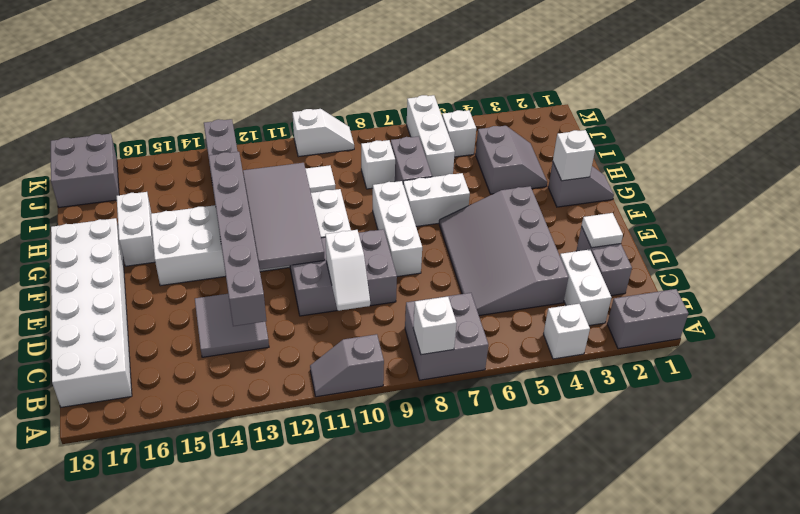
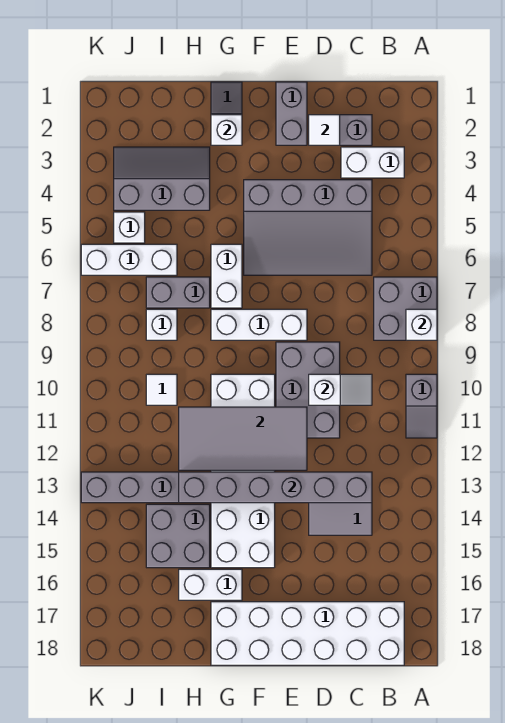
grey brick A1:A2 level 1 -> grey brick E1:E2 level 1
white brick A4 level 1 -> none
grey slope H3:I4 level 1 top 4 -> grey slope H3:J4 level 1 top 4
grey brick J17:K18 level 1 -> grey brick H14:I15 level 1
white slope K9:K10 level 1 top 10 -> none

